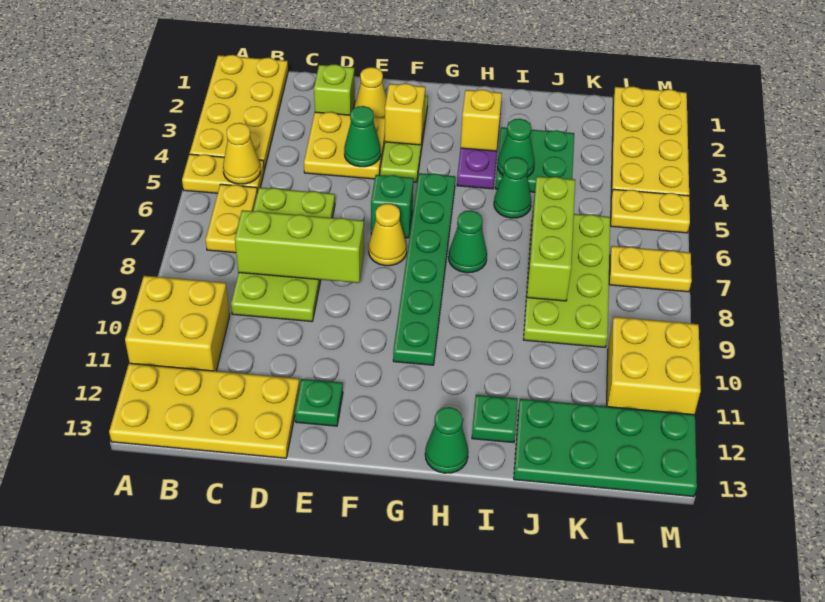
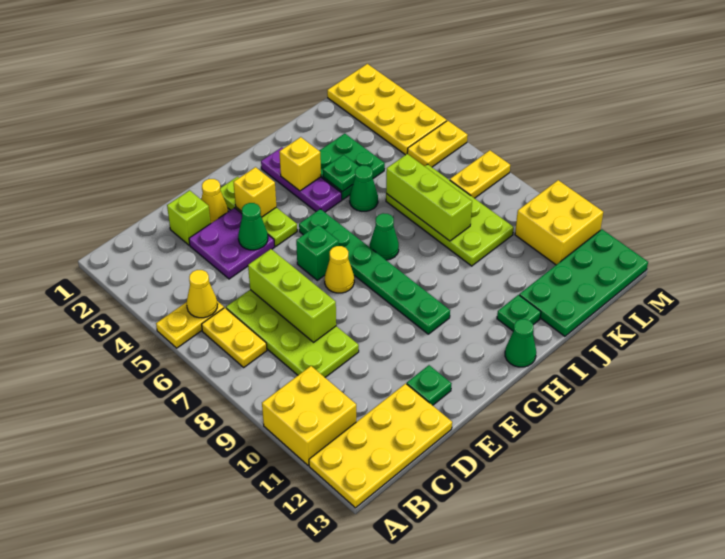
yellow plate A1:B4 level 1 -> none
lime brick C8:E8 level 2 -> lime brick D6:D8 level 2
yellow plate D3:E4 level 1 -> purple plate D3:E4 level 1
green cone I4 level 2 -> green plate I4 level 2

